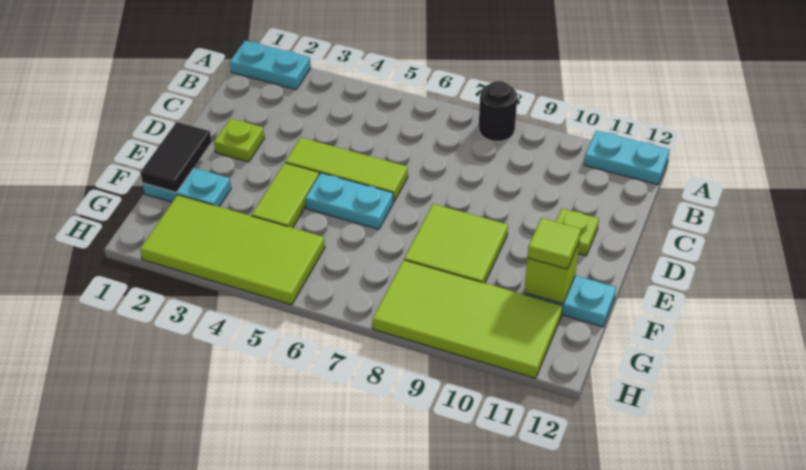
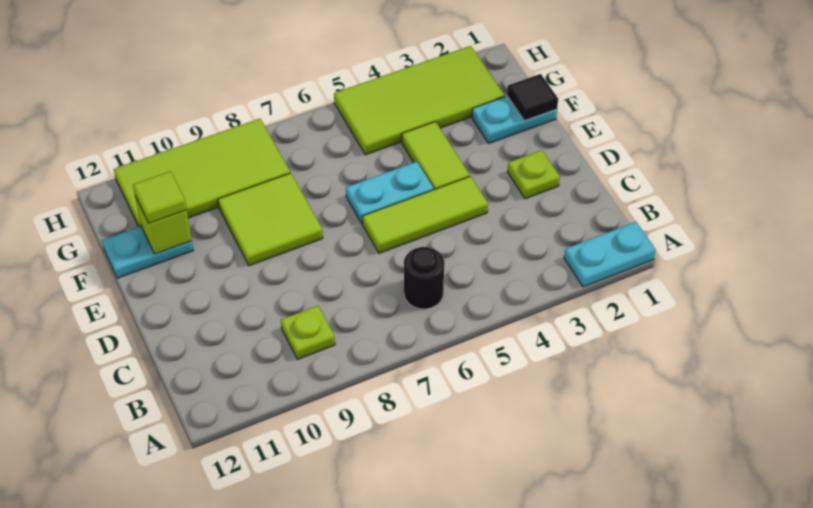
black round brick A8 level 1 -> black round brick B6 level 1
cyan plate A11:A12 level 1 -> none
lime plate D11 level 1 -> lime plate B9 level 1
black tile E1:F1 level 2 -> black tile F1 level 2

